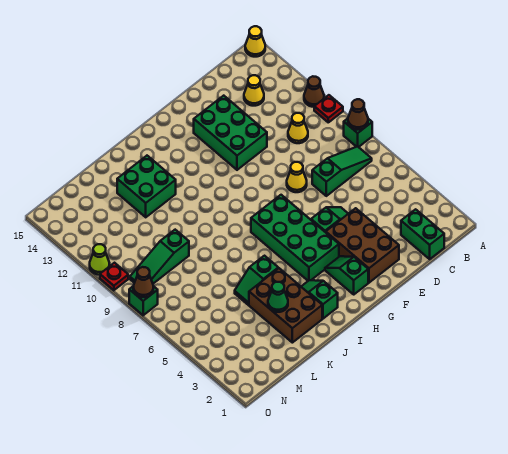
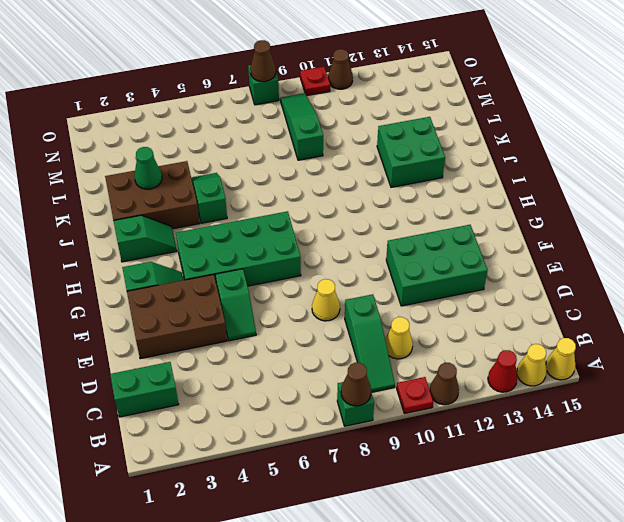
none -> red cone A13 level 1
green slope B7:D7 level 1 top D -> green slope B9:D9 level 1 top D
yellow cone C13 level 1 -> yellow cone A14 level 1
lime cone O11 level 1 -> brown cone O11 level 1

